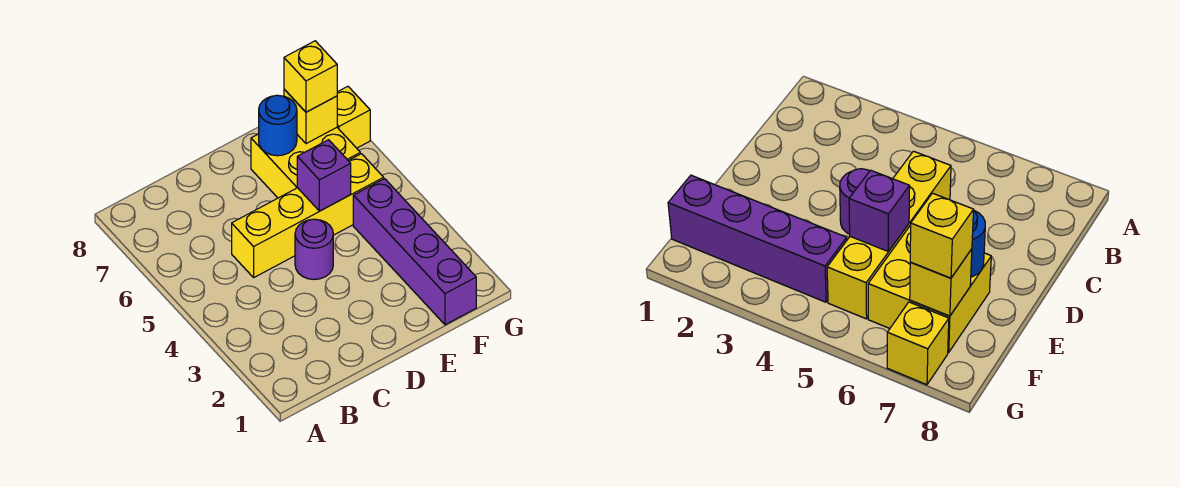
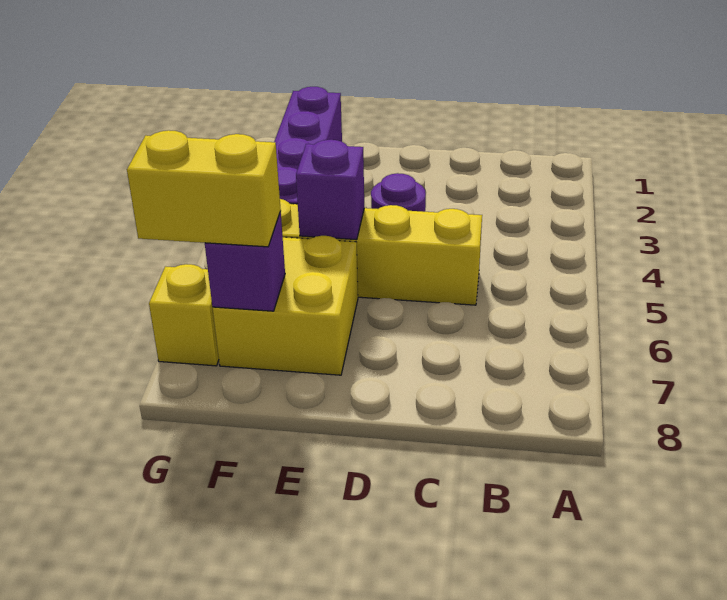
blue round brick E7 level 2 -> none
yellow brick F7 level 2 -> purple brick F7 level 2
yellow brick F7 level 3 -> yellow brick F7:G7 level 3

